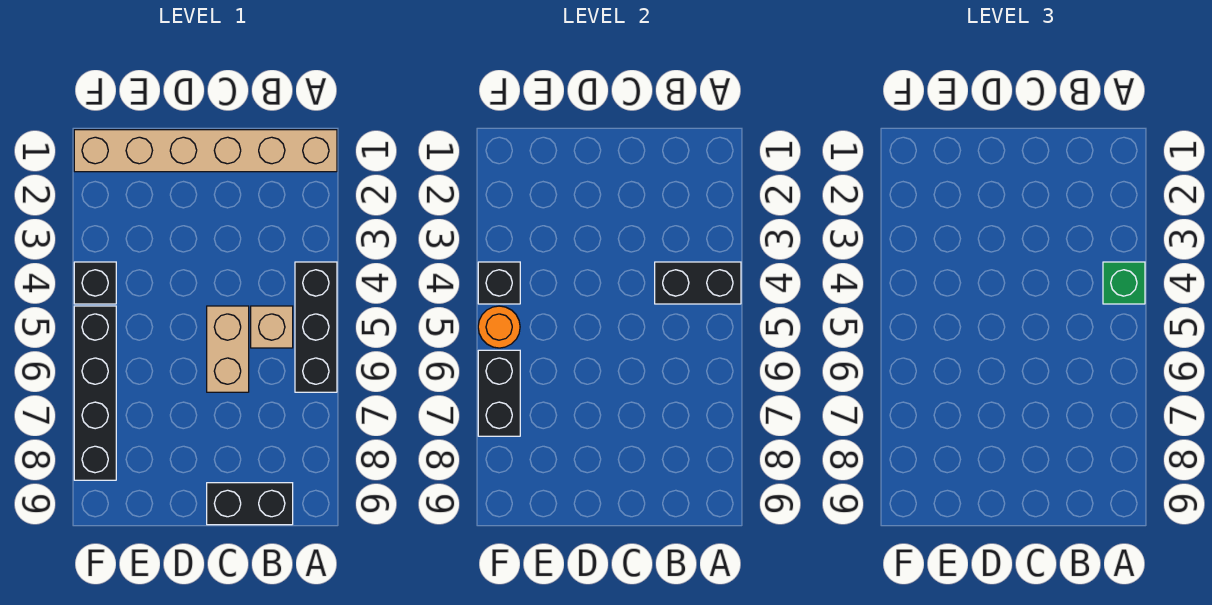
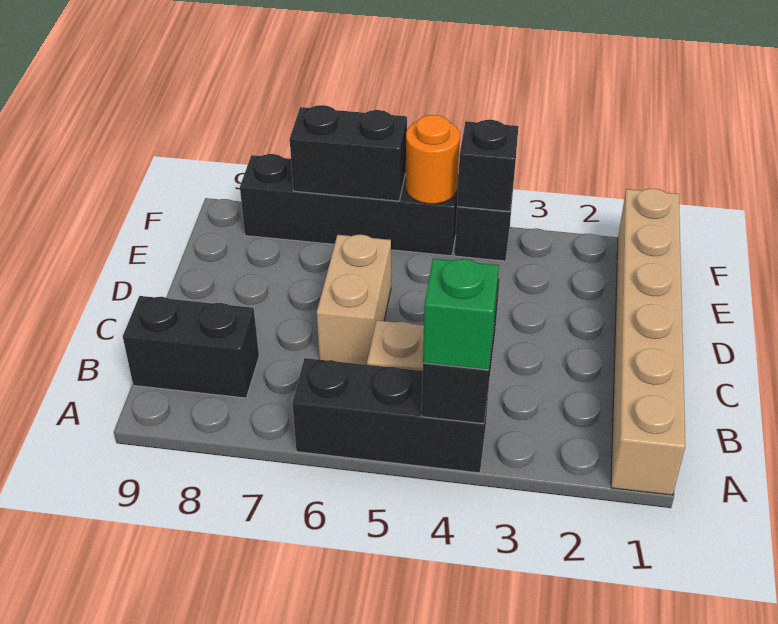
black brick B9:C9 level 1 -> black brick B8:B9 level 1
tan brick C5:C6 level 1 -> tan brick C6:D6 level 1

